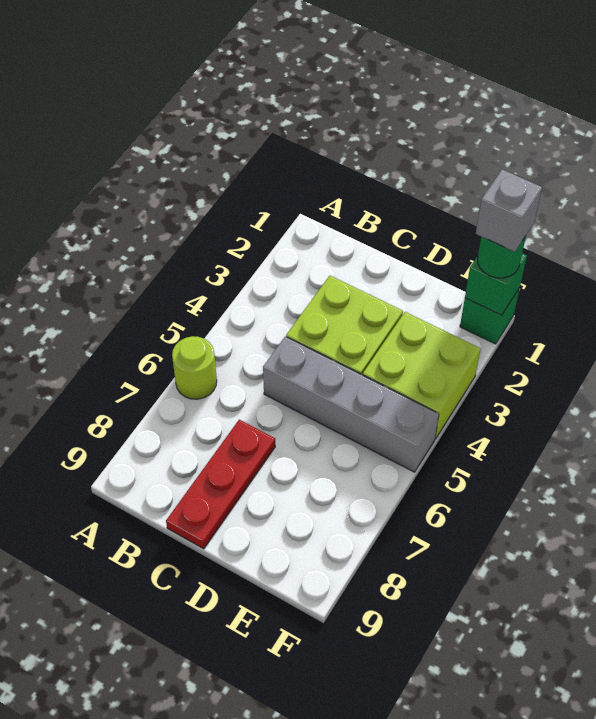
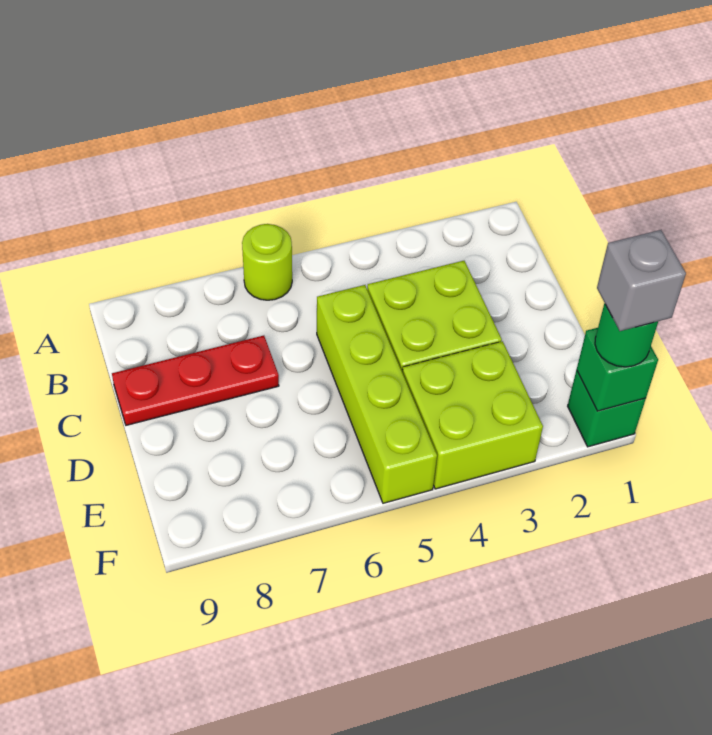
grey brick C5:F5 level 1 -> lime brick C5:F5 level 1

